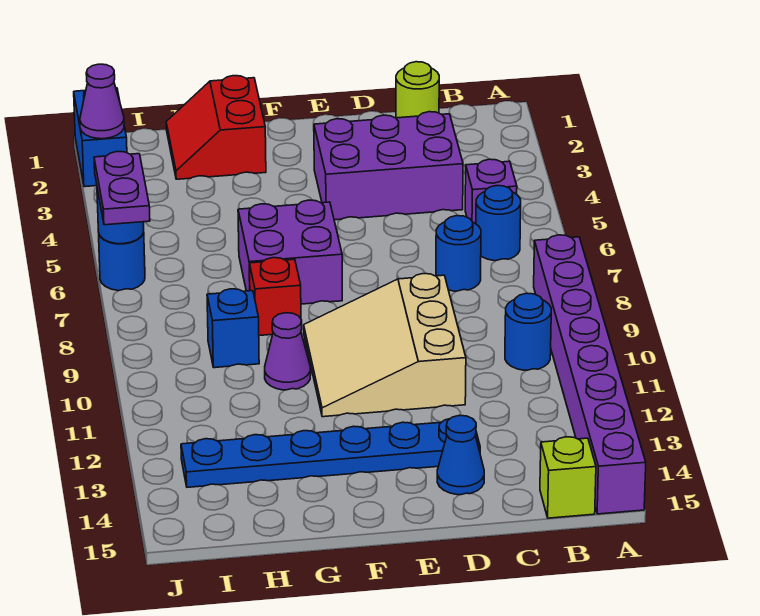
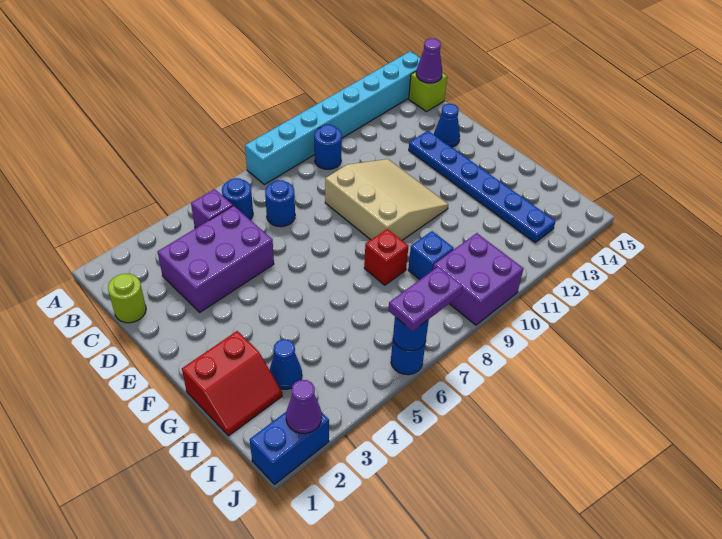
purple brick A8:A15 level 1 -> cyan brick A8:A15 level 1
purple brick C3:E4 level 1 -> purple brick C3:D5 level 1
tan slope D9:F11 level 1 top D -> tan slope D9:F11 level 1 top 9
purple brick F6:G7 level 1 -> purple brick I9:J10 level 1
purple cone G10 level 1 -> purple cone B15 level 2
none -> blue cone H3 level 1

